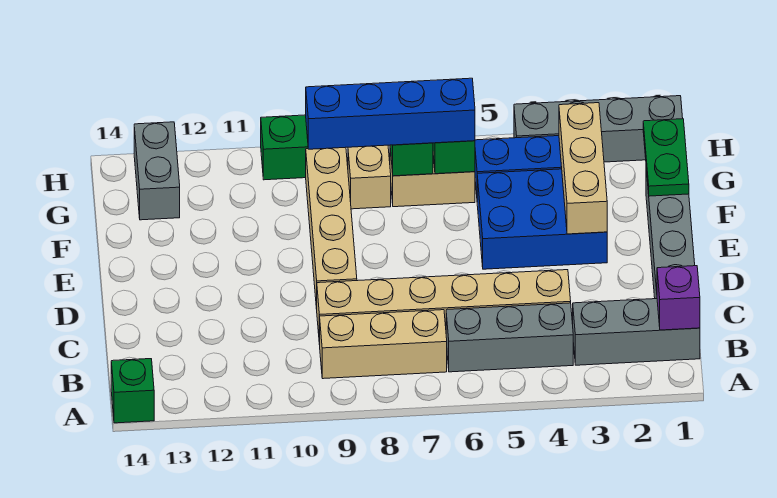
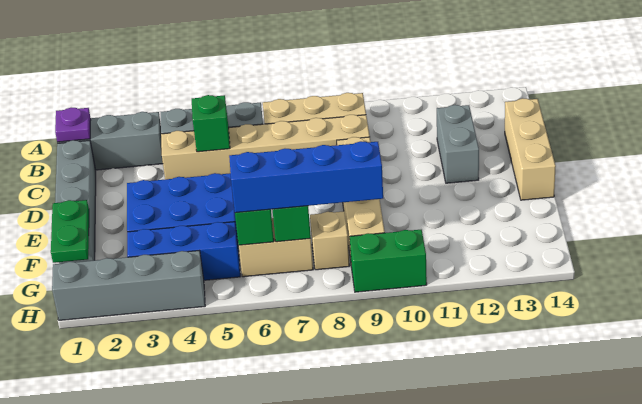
green brick A14 level 1 -> green brick C5 level 2
purple brick B1 level 2 -> purple plate B1 level 2
tan brick E3:G3 level 2 -> tan brick C14:E14 level 1
grey brick G13:H13 level 1 -> grey brick C12:D12 level 1

